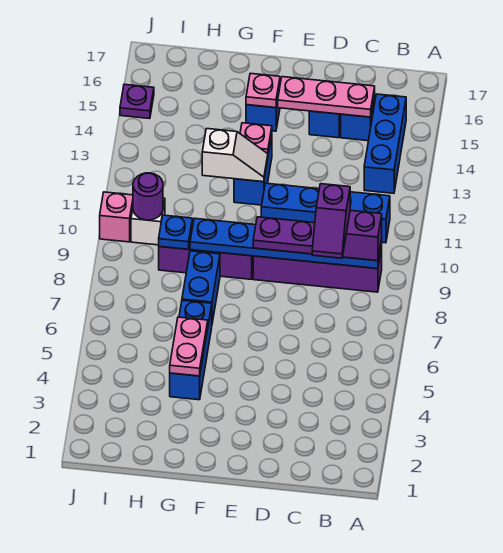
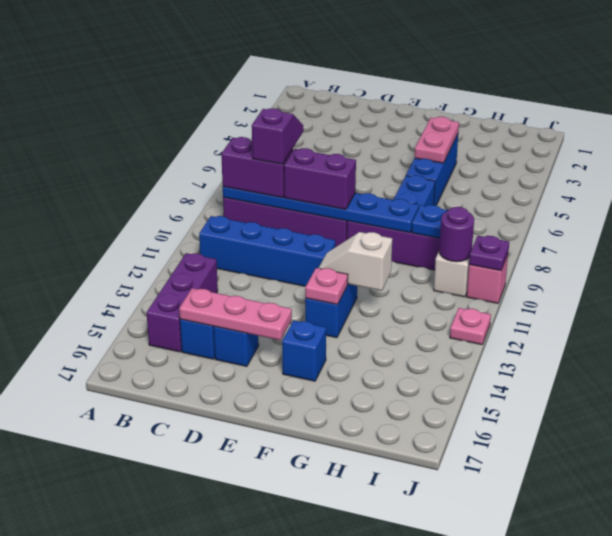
blue brick B13:B15 level 1 -> purple brick B13:B15 level 1
purple plate D9:E9 level 3 -> purple brick D9:E9 level 3
pink plate F15 level 2 -> pink plate J12 level 1
purple plate J15 level 1 -> purple plate J10 level 2

